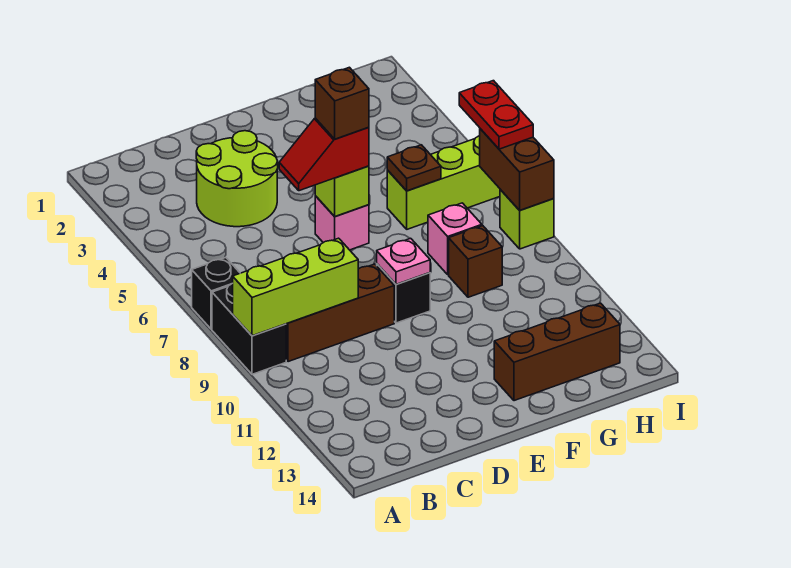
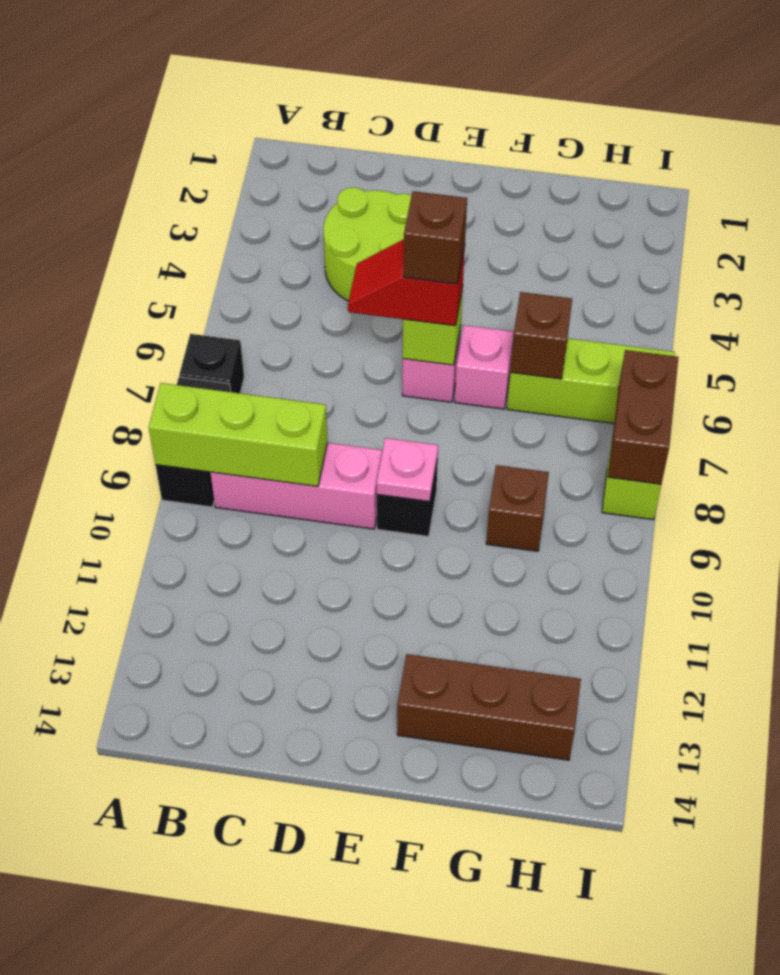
brown brick B9:D9 level 1 -> pink brick B9:D9 level 1
brown plate G6 level 2 -> brown brick G6 level 2
pink brick G8 level 1 -> pink brick F6 level 1
red plate I6:I7 level 3 -> none

